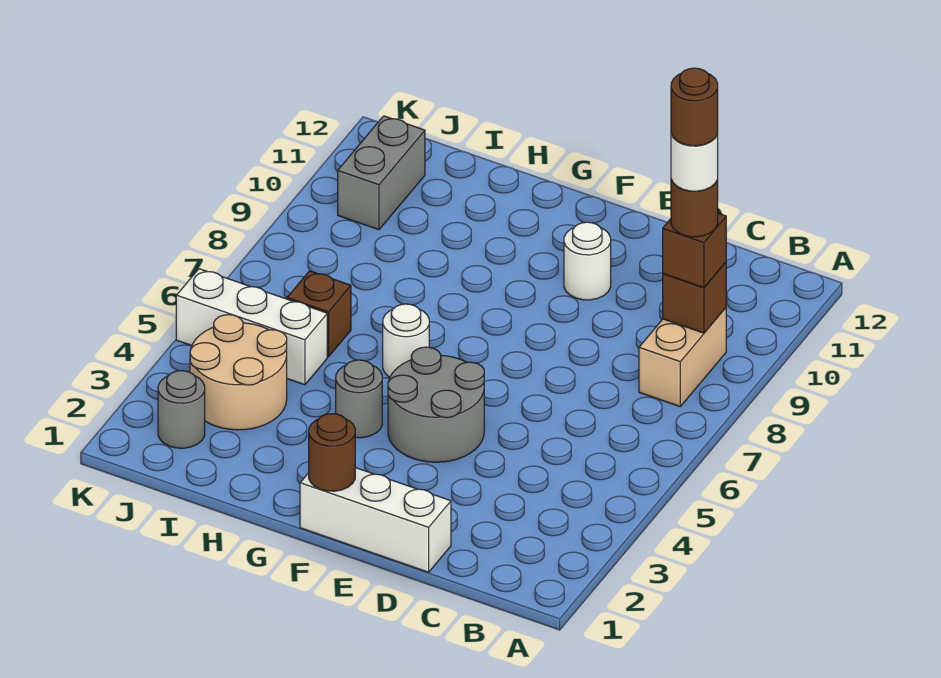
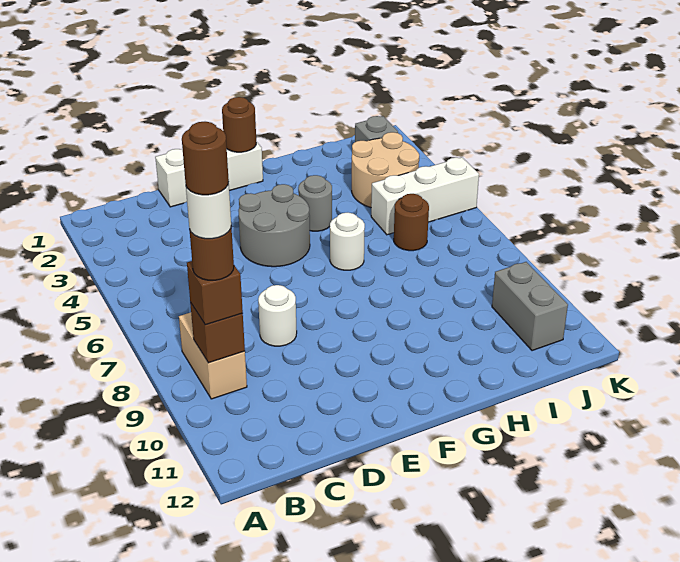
white round brick E10 level 1 -> white round brick D8 level 1
brown brick I6 level 1 -> brown round brick I6 level 1
grey round brick J2 level 1 -> grey brick J2 level 1

